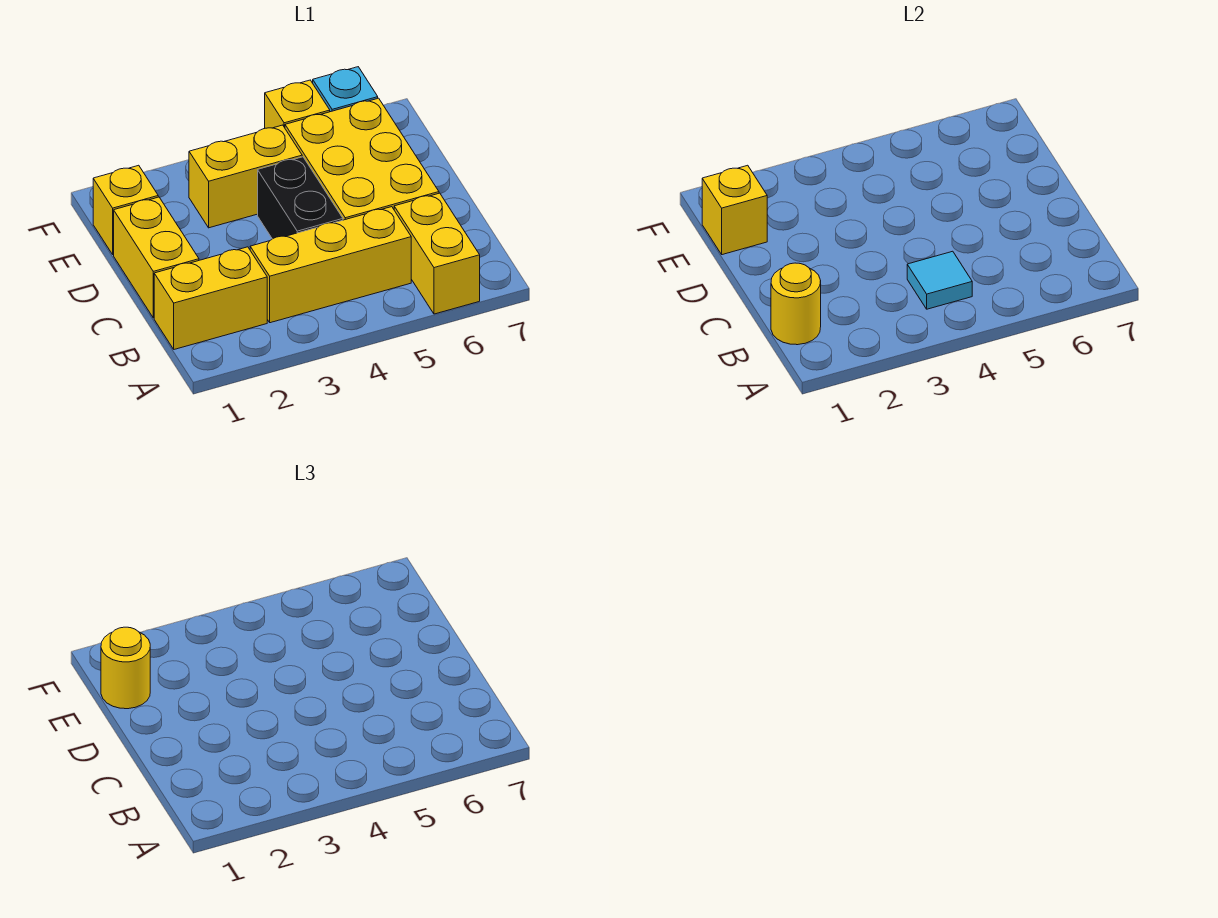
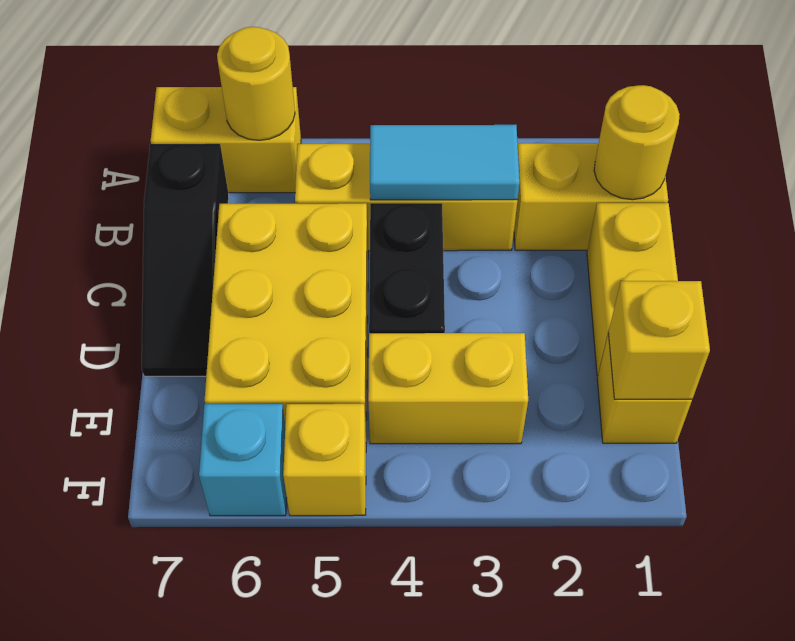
yellow brick A6:B6 level 1 -> yellow brick A6:A7 level 1
cyan tile B4 level 2 -> cyan tile B3:B4 level 2
none -> black slope B7:D7 level 1 top B
yellow round brick E1 level 3 -> yellow round brick A6 level 2

